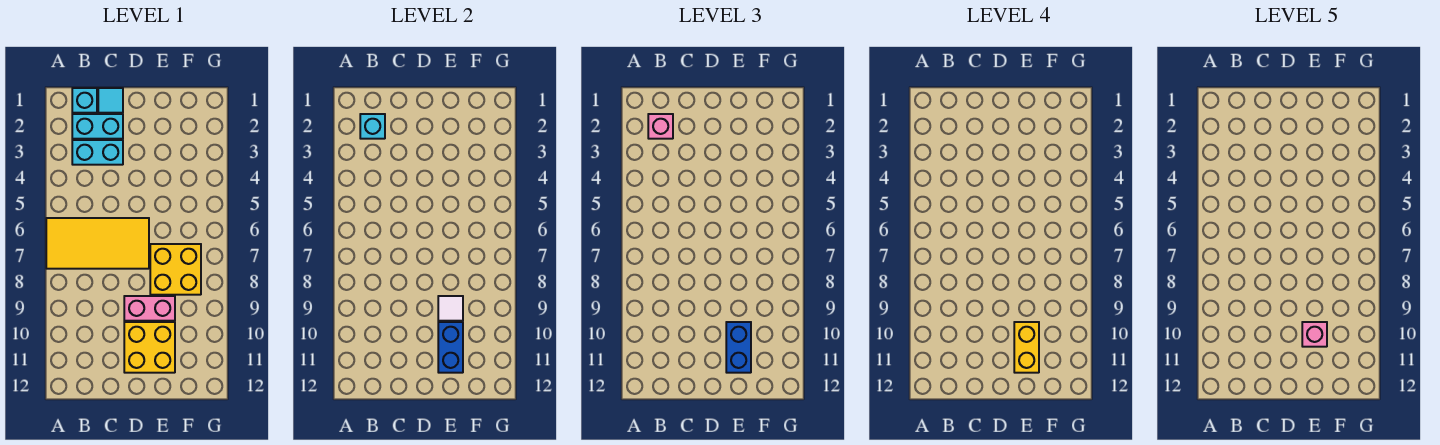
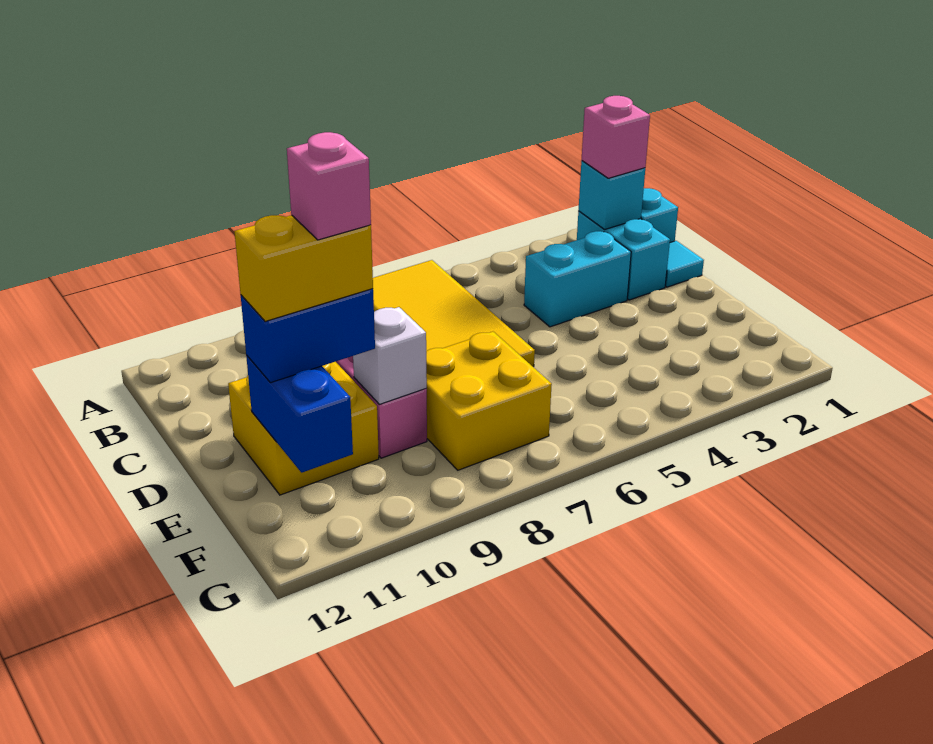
cyan brick B3:C3 level 1 -> cyan brick C3:C4 level 1
white tile E9 level 2 -> white brick E9 level 2
blue brick E10:E11 level 2 -> blue brick E11:F11 level 2

